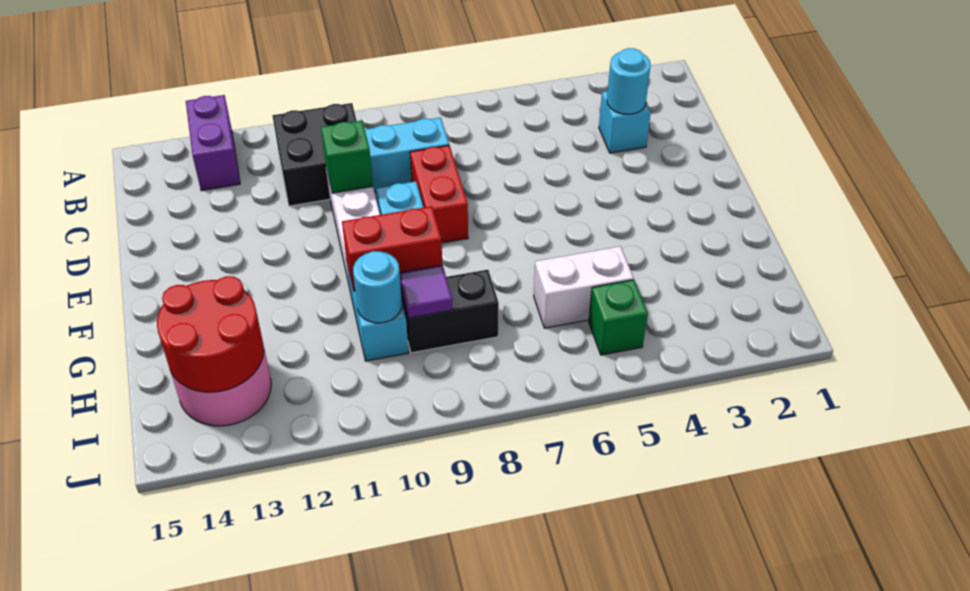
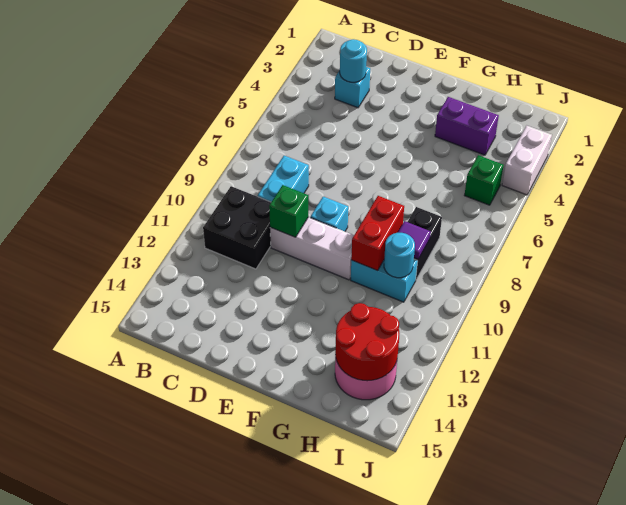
purple brick A13:B13 level 1 -> purple brick G3:H3 level 1
red brick D8:E8 level 1 -> none
white brick H5:H6 level 1 -> white brick J3:J4 level 1

